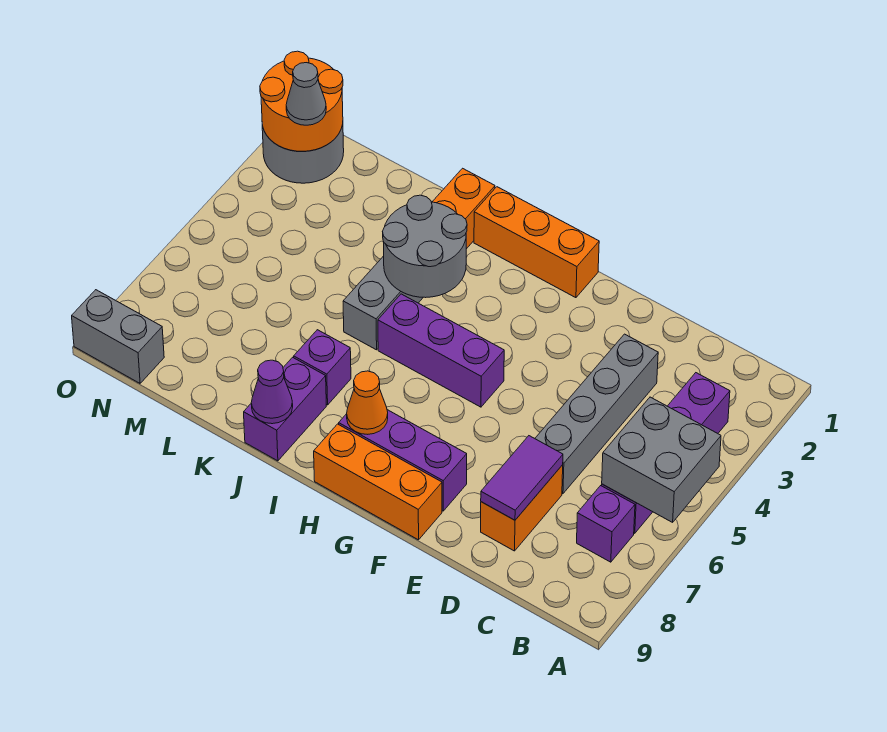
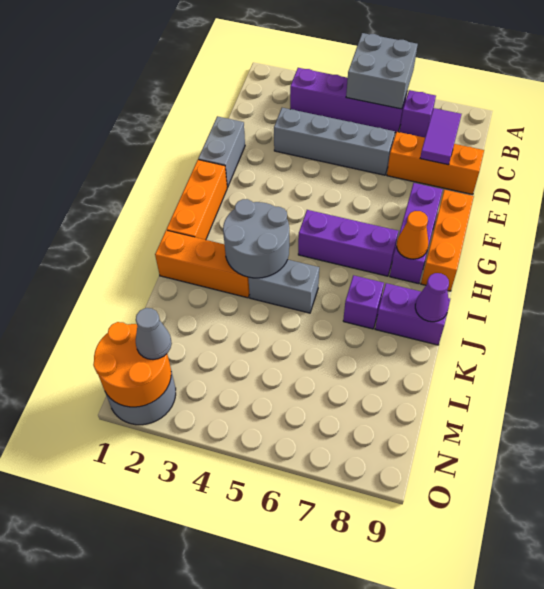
orange brick D7:D8 level 1 -> orange brick D7:D9 level 1
purple tile D7:D8 level 2 -> purple tile C8:D8 level 2
purple brick G5:I5 level 1 -> purple brick H5:H7 level 1
grey brick N9:O9 level 1 -> grey brick E1:F1 level 1

